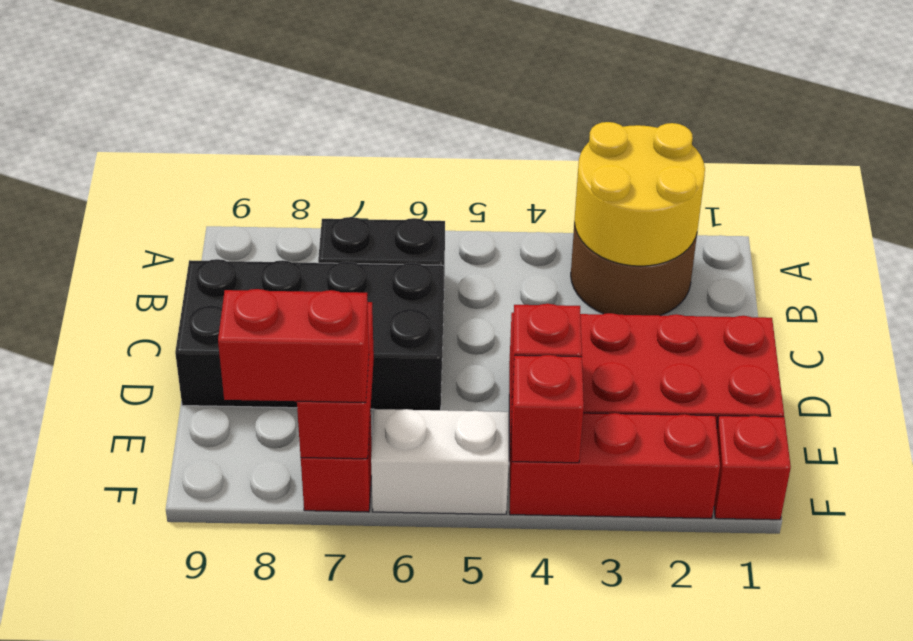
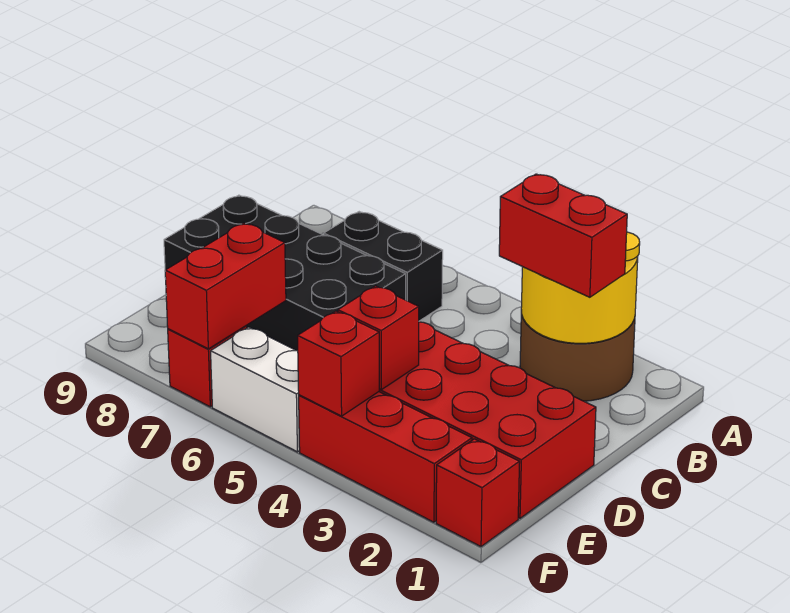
red brick F7:F8 level 3 -> red brick B2:B3 level 3

